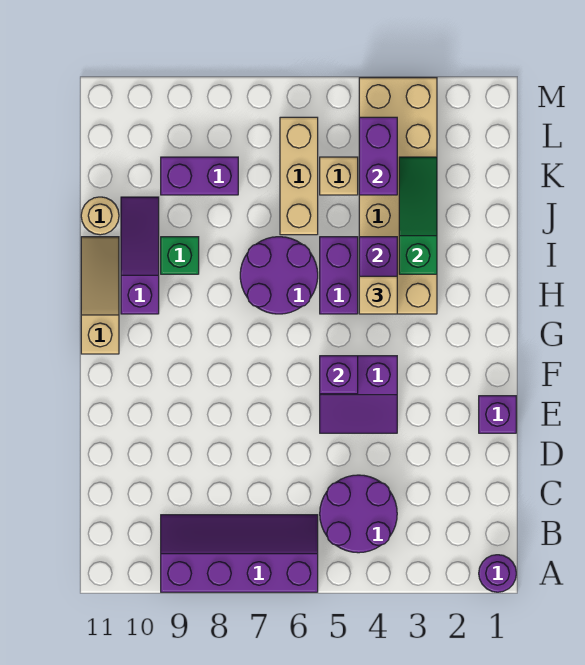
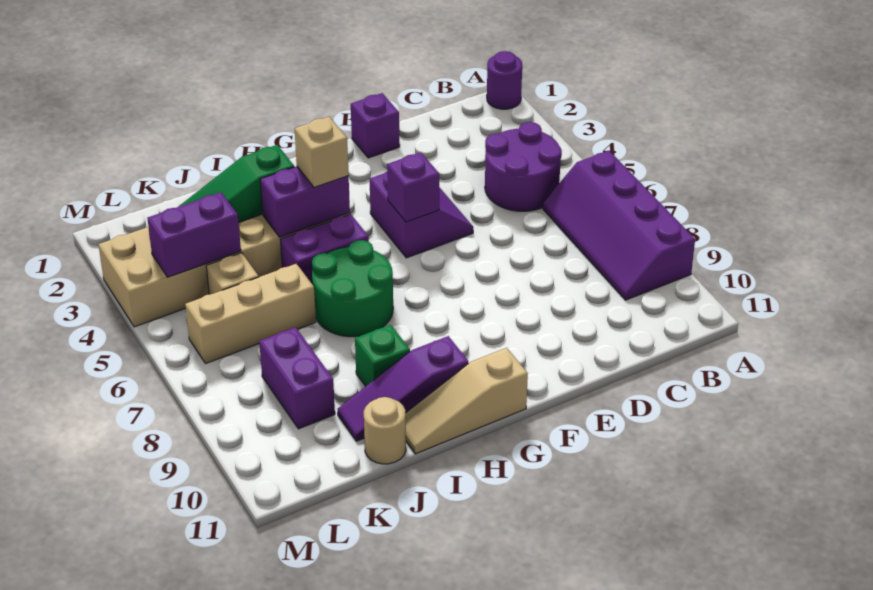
purple round brick H6:I7 level 1 -> green round brick H6:I7 level 1

